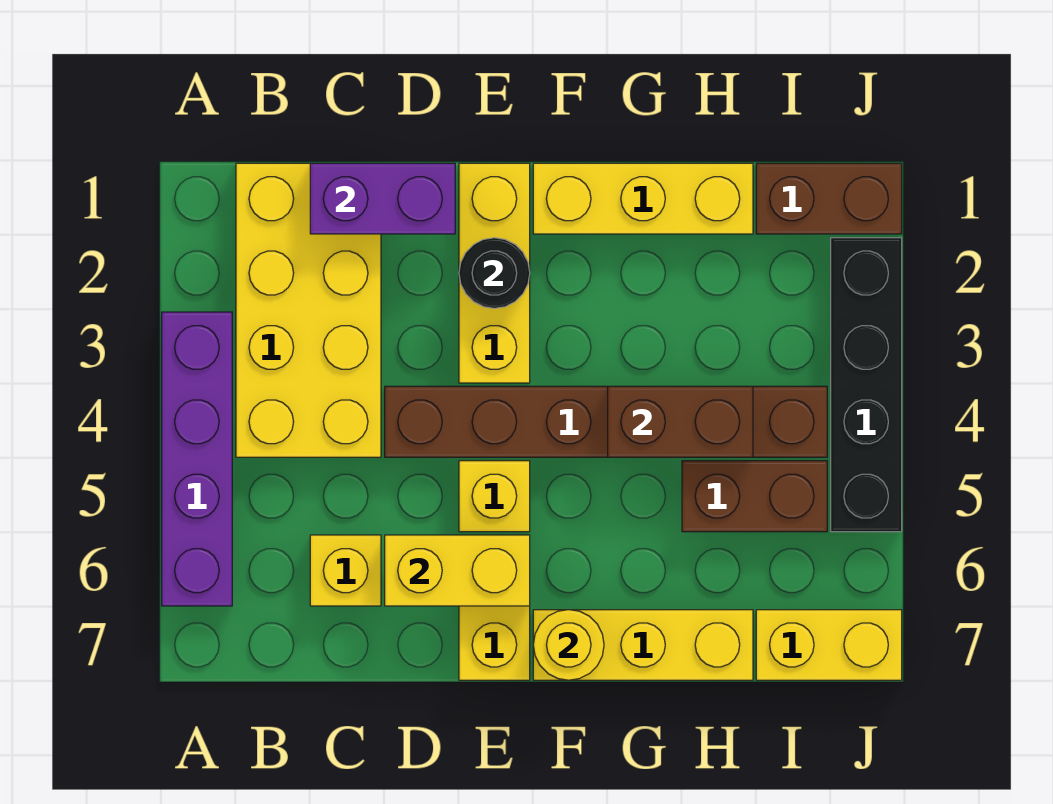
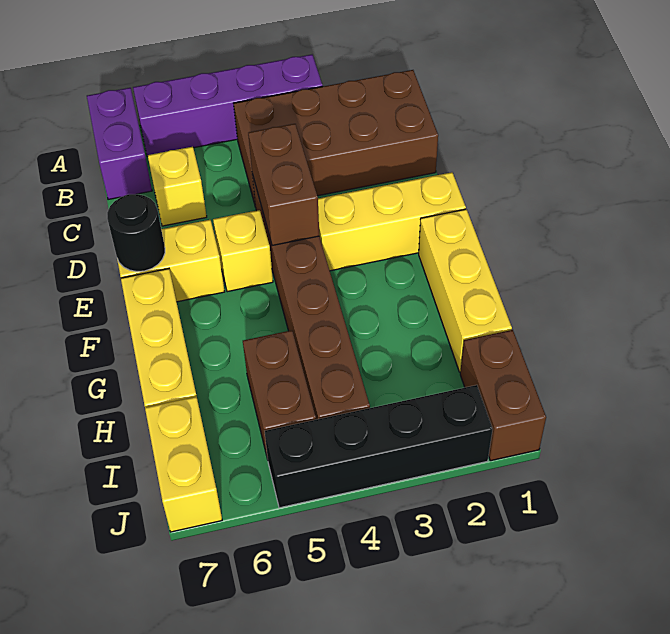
yellow brick B1:C4 level 1 -> brown brick B1:C4 level 1
purple brick C1:D1 level 2 -> purple brick A7:B7 level 1
yellow brick D6:E6 level 2 -> none
black round brick E2 level 2 -> black round brick E7 level 2
yellow round brick F7 level 2 -> none
brown brick G4:H4 level 2 -> brown brick D4:E4 level 2

